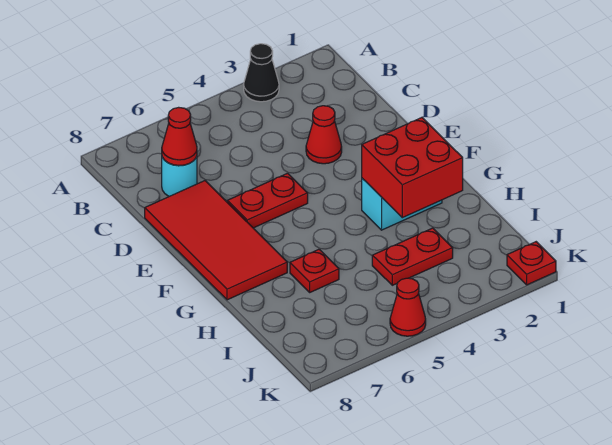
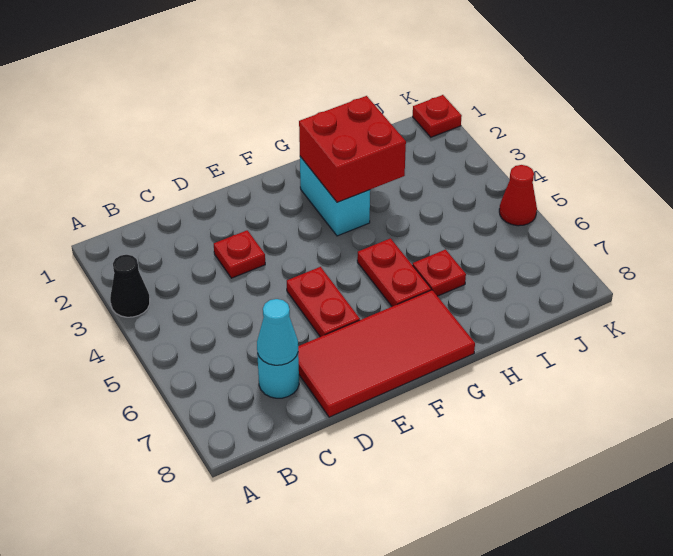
red cone C7 level 2 -> cyan cone C7 level 2
red cone D3 level 1 -> red plate D3 level 1
red plate I3:I4 level 1 -> red plate G5:G6 level 1

